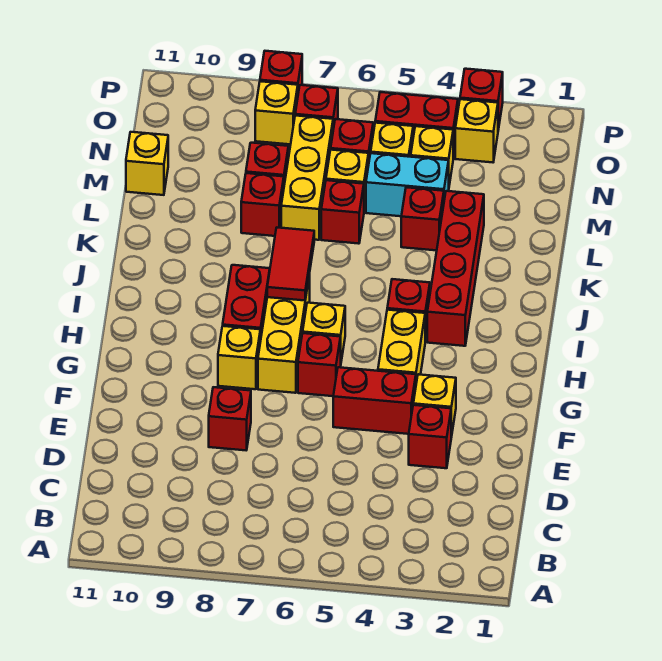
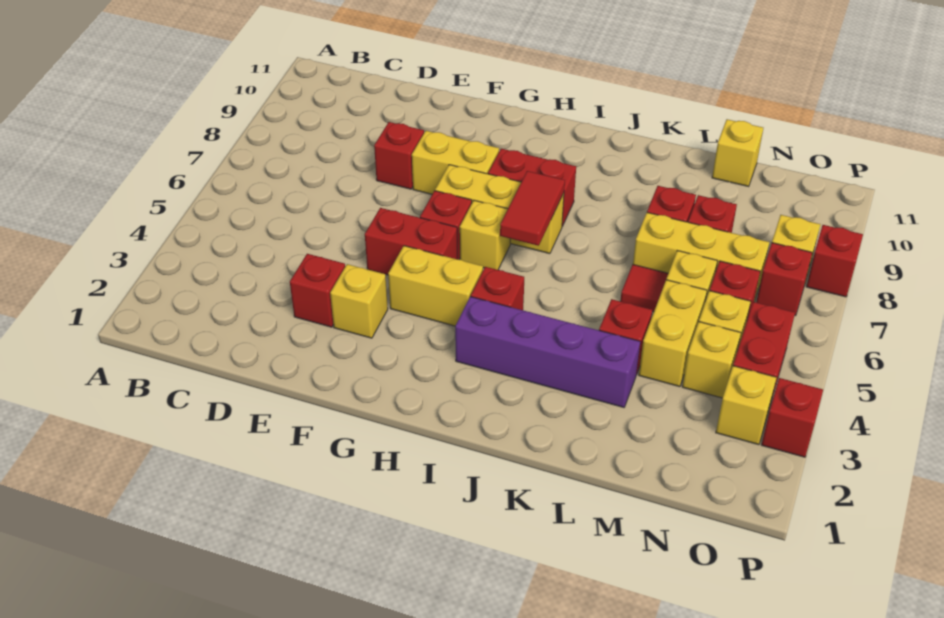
red brick F4:F5 level 1 -> red brick F5:G5 level 1
yellow brick G8 level 1 -> yellow brick F8:G8 level 1
red brick I3:L3 level 1 -> purple brick I3:L3 level 1
red tile I7:J7 level 2 -> red tile I6:I7 level 2
red brick L6 level 1 -> red tile L6 level 1
cyan brick M4:M5 level 1 -> yellow brick M4:M5 level 1

